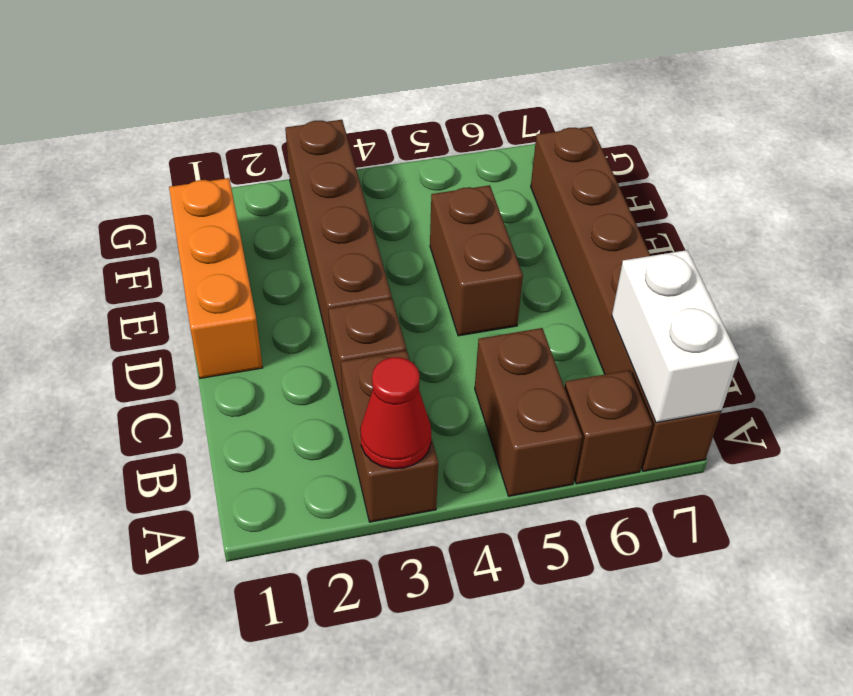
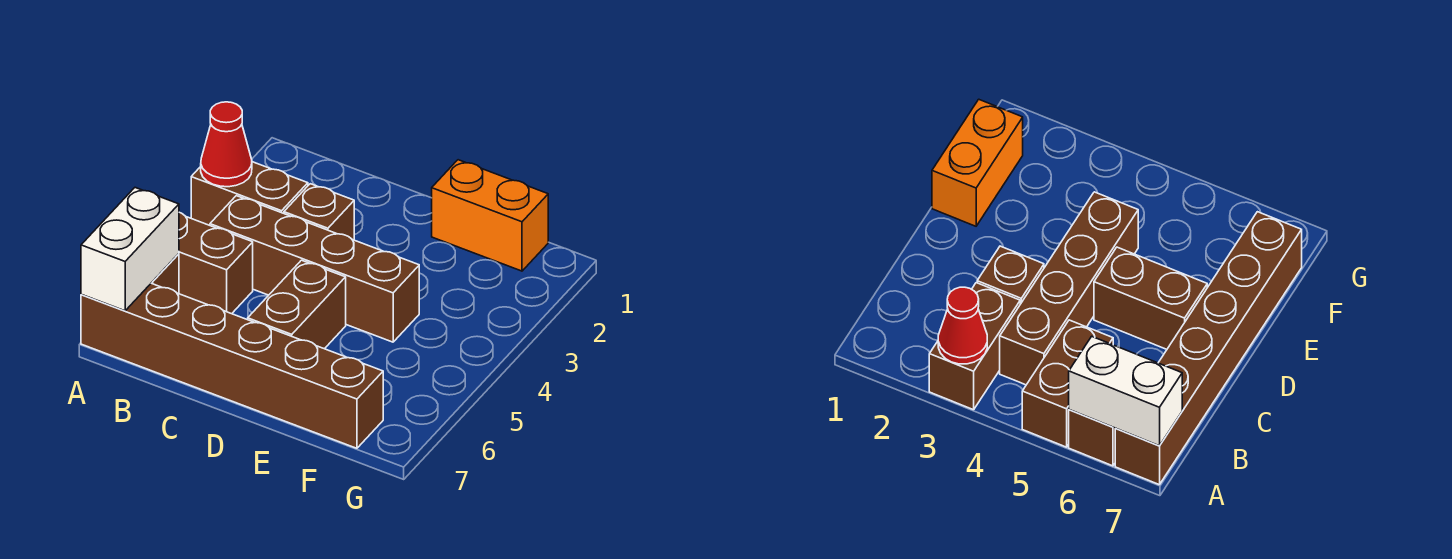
white brick A7:B7 level 2 -> white brick A6:A7 level 2
orange brick D1:F1 level 1 -> orange brick E1:F1 level 1
brown brick D3:G3 level 1 -> brown brick B4:E4 level 1
brown brick D5:E5 level 1 -> brown brick D5:D6 level 1

